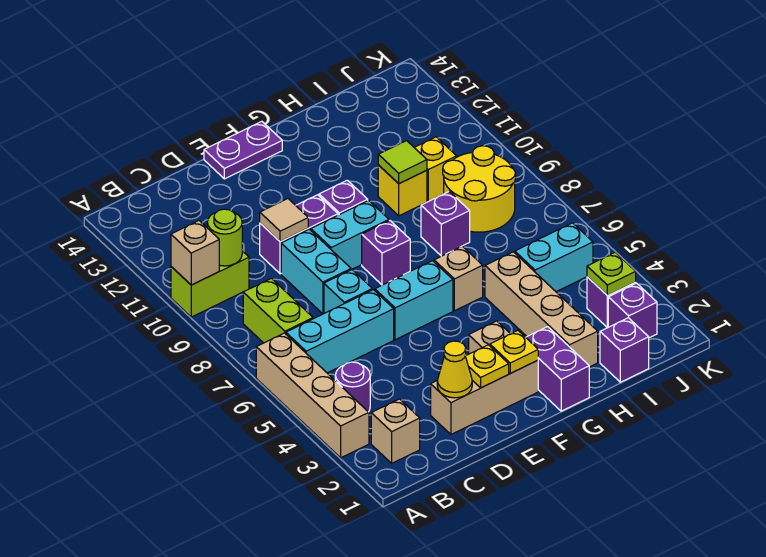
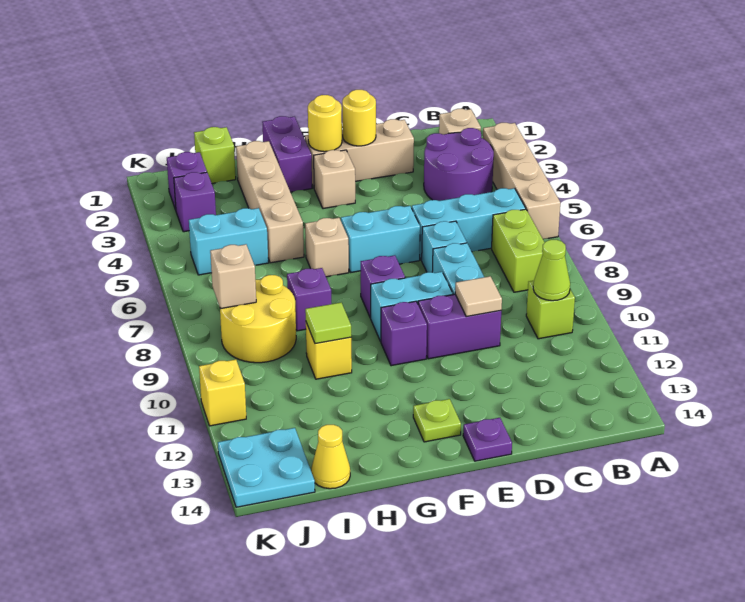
lime brick A10:B10 level 1 -> lime brick B10 level 1
tan brick A10 level 2 -> tan brick J8 level 2
purple round brick B4 level 1 -> purple round brick B3:C4 level 1
lime round brick B10 level 2 -> lime cone B10 level 2
yellow cone D2 level 2 -> yellow cone I14 level 1
yellow plate E2 level 2 -> yellow round brick E2 level 2
purple plate E14:F14 level 1 -> purple plate E14 level 1
yellow plate F2 level 2 -> yellow round brick F2 level 2
purple brick I1 level 1 -> lime brick I1 level 1
yellow brick I10 level 1 -> yellow brick K11 level 1
lime plate J3 level 2 -> lime plate F13 level 1
none -> cyan plate J13:K14 level 1

